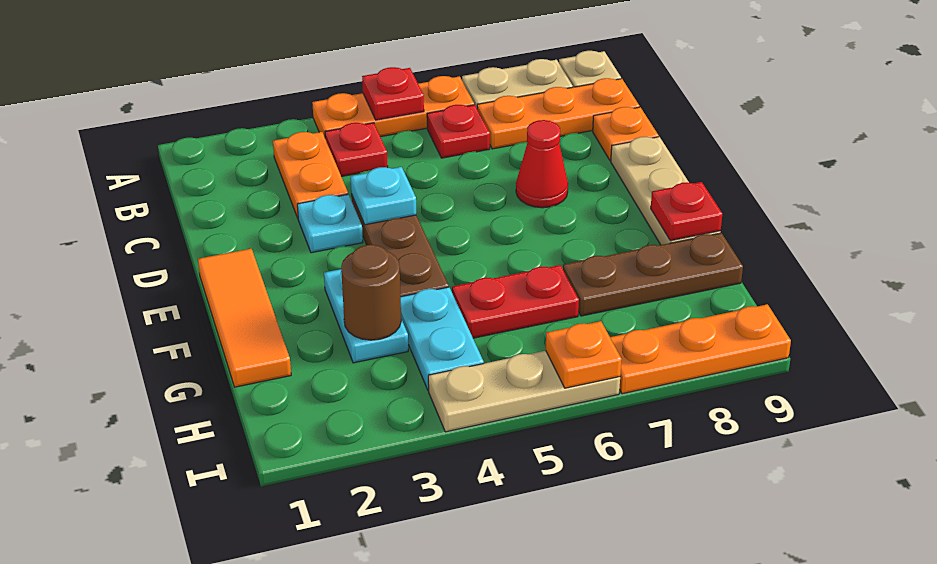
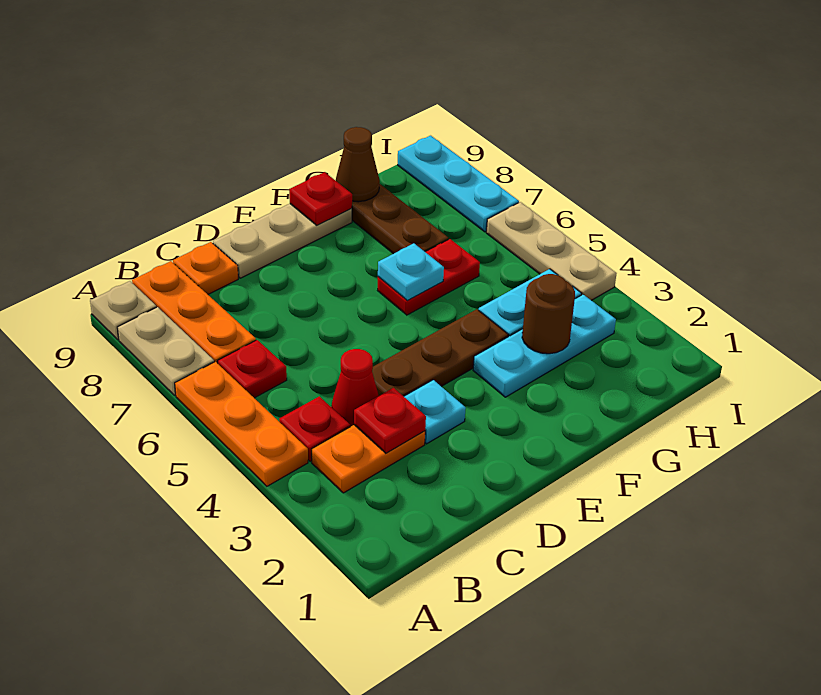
red plate A5 level 2 -> red plate C3 level 2
cyan plate D4 level 2 -> cyan plate F6 level 2
red cone D7 level 1 -> red cone C4 level 1
orange tile E1:G1 level 1 -> none
cyan plate F3:G3 level 1 -> cyan plate F3:H3 level 1
red plate G5:G6 level 1 -> red plate F6:G6 level 1
none -> brown cone G9 level 2
orange plate I6 level 2 -> none
orange plate I7:I9 level 1 -> cyan plate I7:I9 level 1

